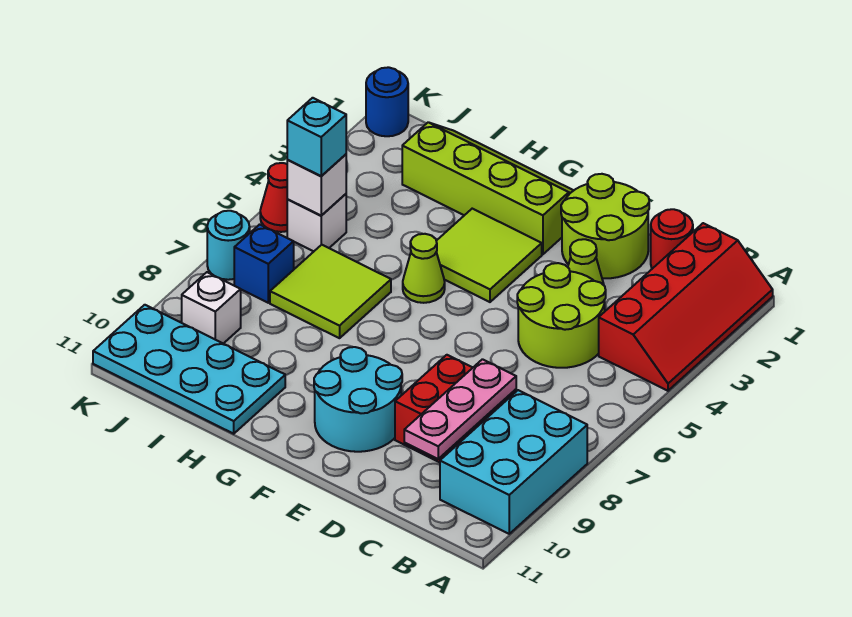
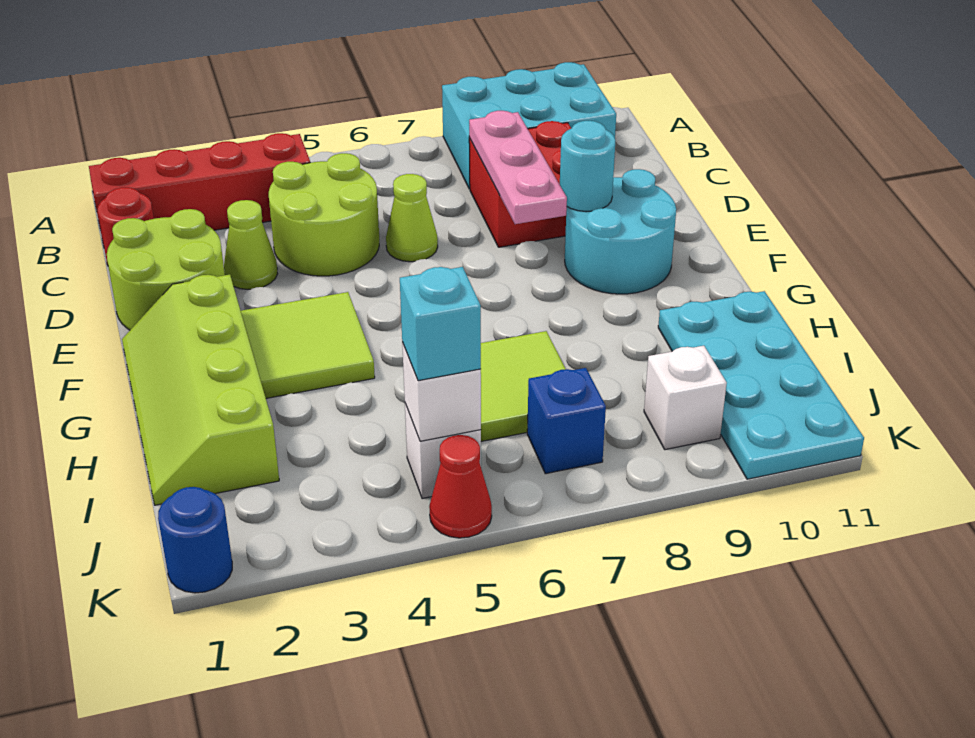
pink plate C8:C10 level 2 -> pink plate C8:E8 level 2
lime cone G5 level 1 -> lime cone D6 level 1
cyan round brick K7 level 1 -> cyan round brick E9 level 2

